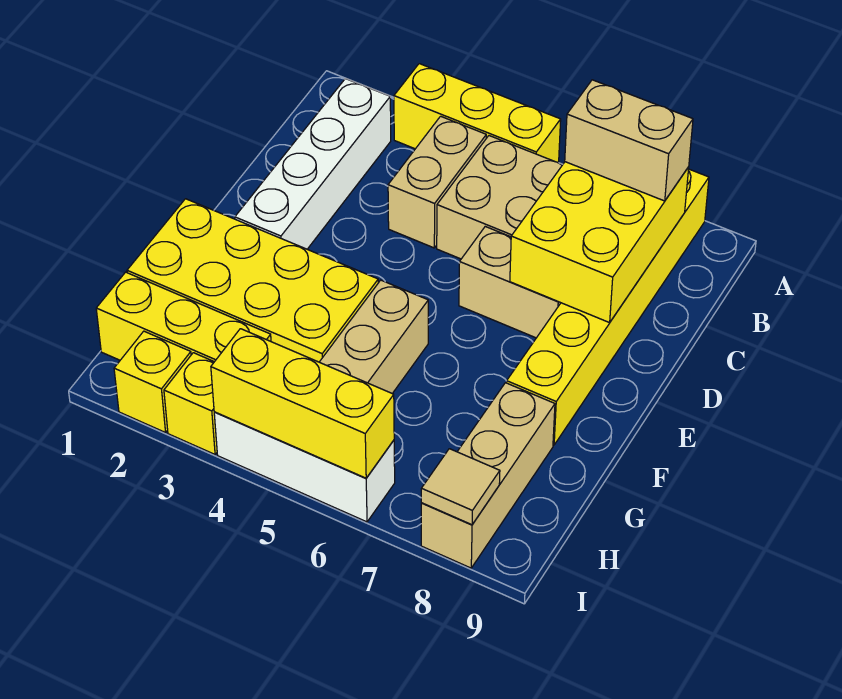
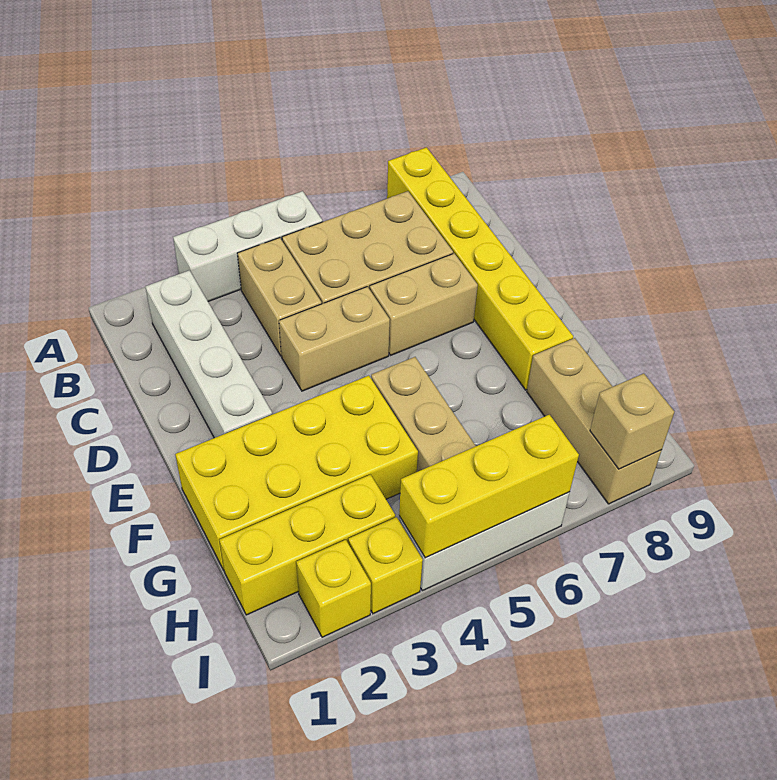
yellow brick A3:A5 level 1 -> white brick A3:A5 level 1
yellow brick B7:D8 level 2 -> none
tan brick B7:B8 level 3 -> tan brick D4:D5 level 1
tan tile I8 level 2 -> tan brick I8 level 2

